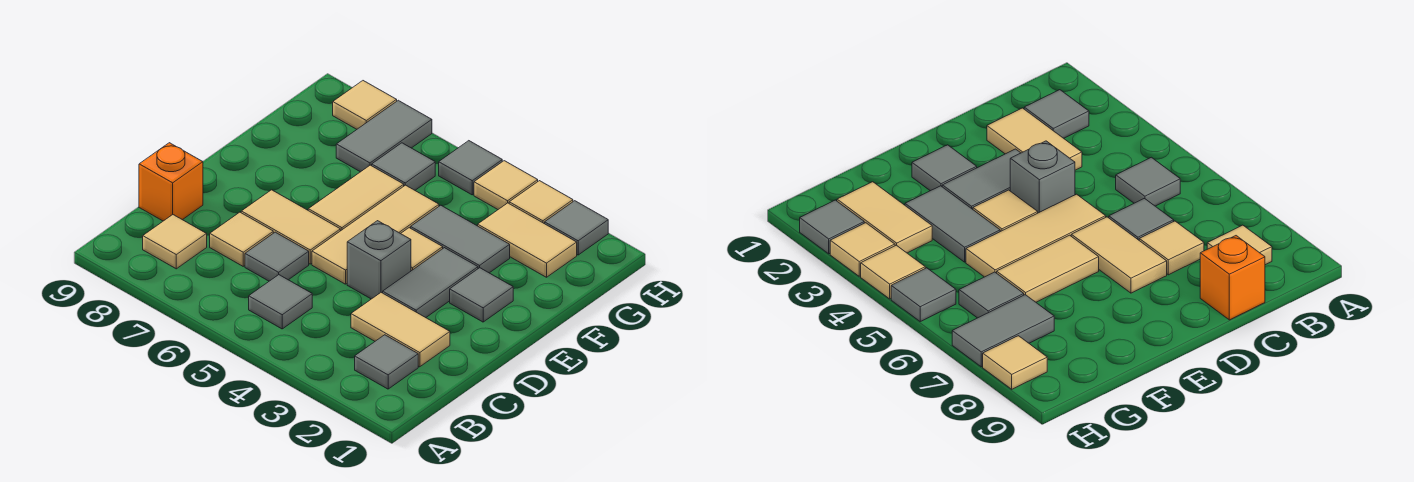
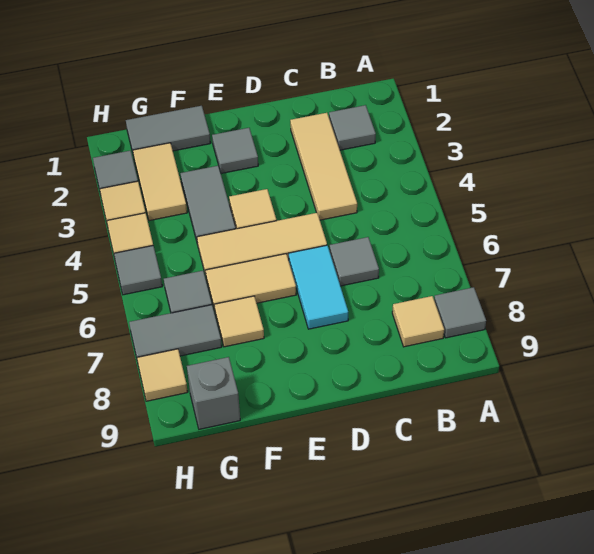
grey tile B5 level 1 -> grey tile A8 level 1
tan tile C2:C3 level 1 -> tan tile C2:C4 level 1
tan tile C7 level 1 -> tan tile F7 level 1
orange brick C9 level 1 -> none
grey tile D3:E3 level 1 -> grey tile F1:G1 level 1
grey brick D4 level 1 -> grey brick G9 level 1
tan tile D6:D7 level 1 -> cyan tile D6:D7 level 1

